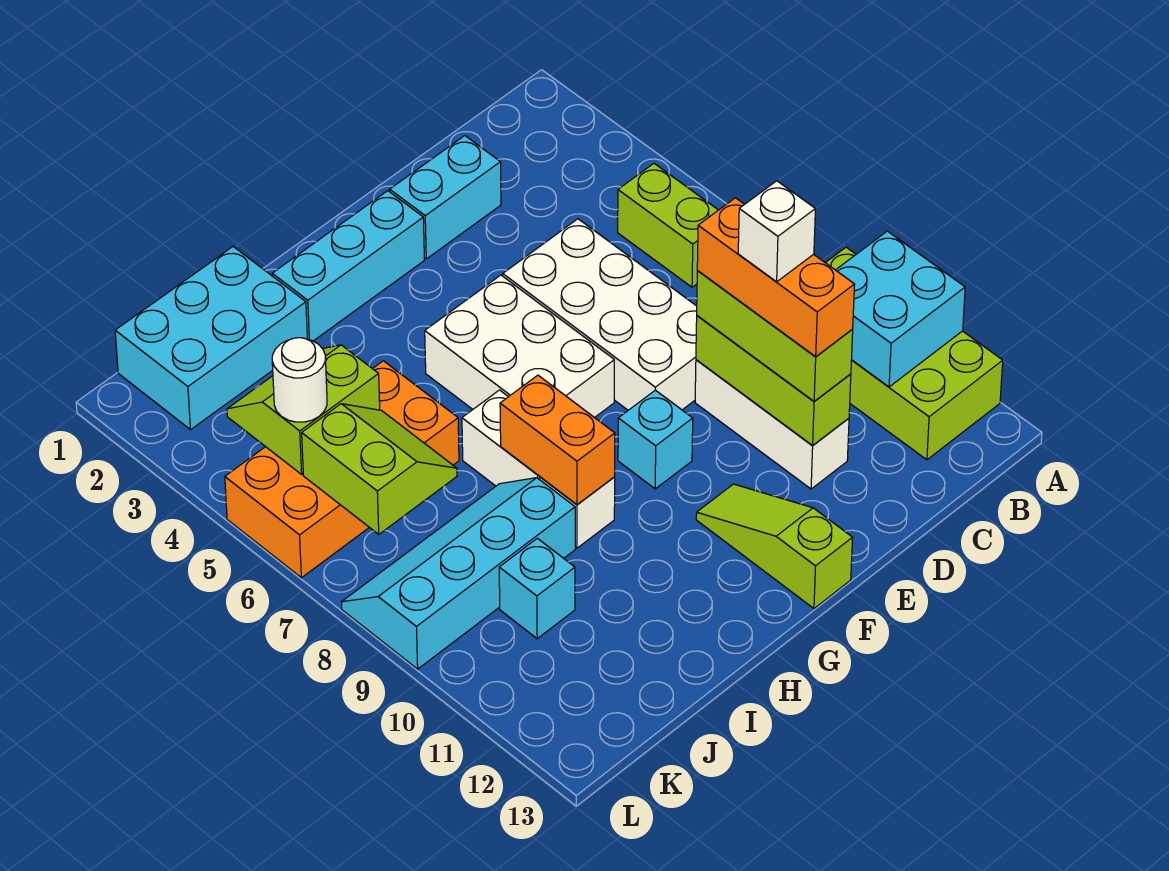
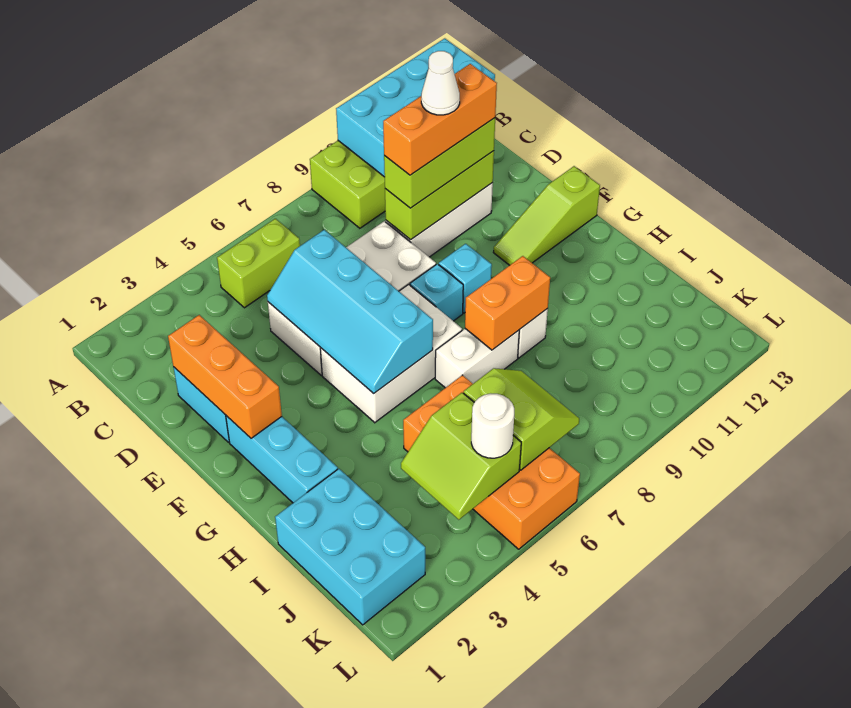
cyan brick A10:B11 level 2 -> cyan brick A10:B13 level 2
none -> orange brick D2:F2 level 2
white brick D10 level 5 -> white cone D10 level 5
cyan slope I8:L9 level 1 top 9 -> cyan slope D5:G6 level 2 top 6
lime slope J6:K7 level 2 top K -> lime slope J6:K7 level 2 top 6
cyan brick J10 level 1 -> cyan brick F8 level 1

